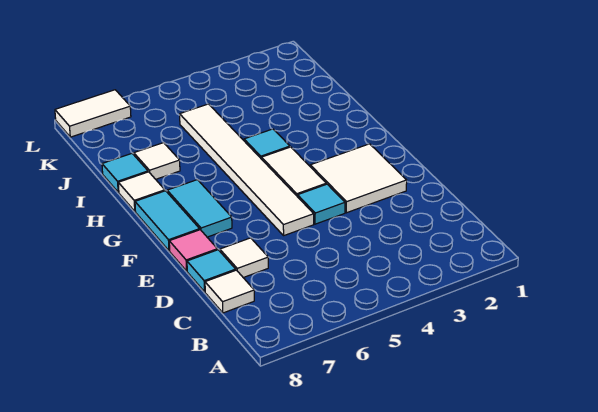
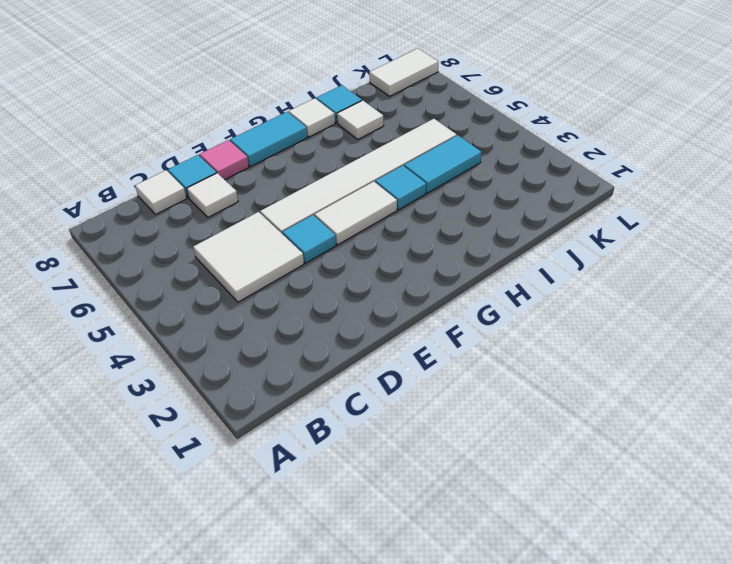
white tile E2:F3 level 1 -> white tile C4:D5 level 1
cyan tile F7:G7 level 1 -> cyan tile I4:J4 level 1
white tile L7:L8 level 1 -> white tile K8:L8 level 1

